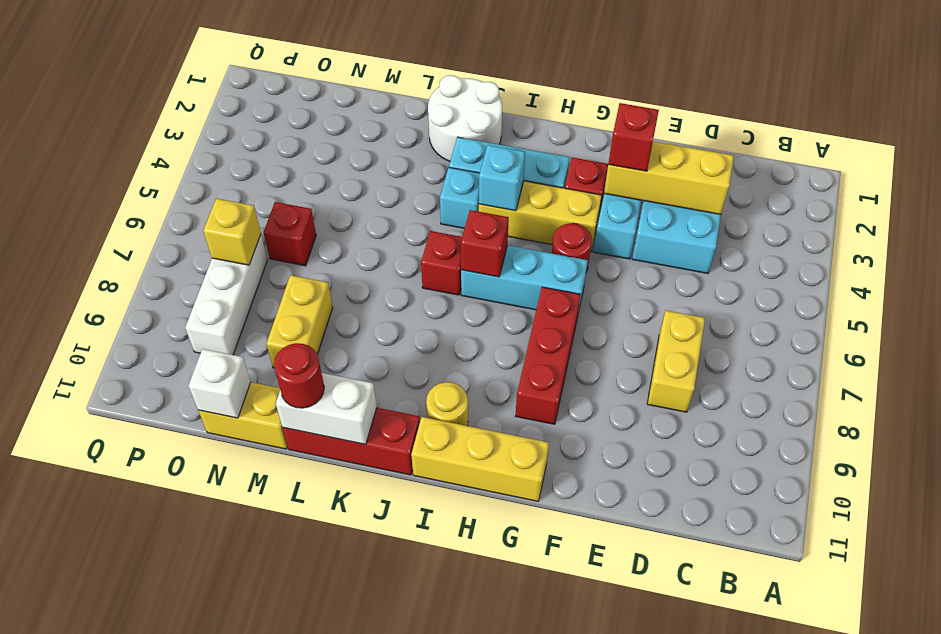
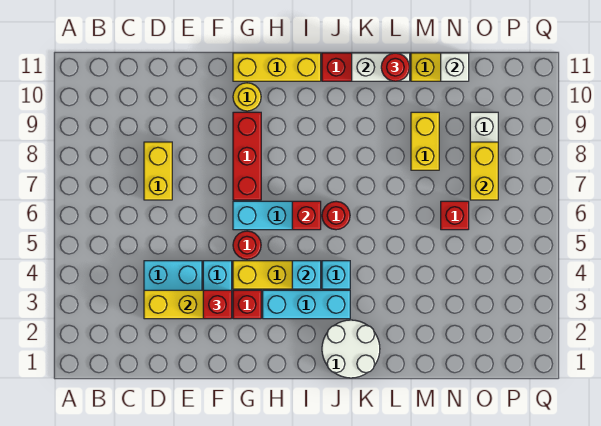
yellow round brick I10 level 1 -> yellow round brick G10 level 1
red brick J6 level 1 -> red round brick J6 level 1
yellow brick O7 level 2 -> yellow brick O7:O8 level 2

